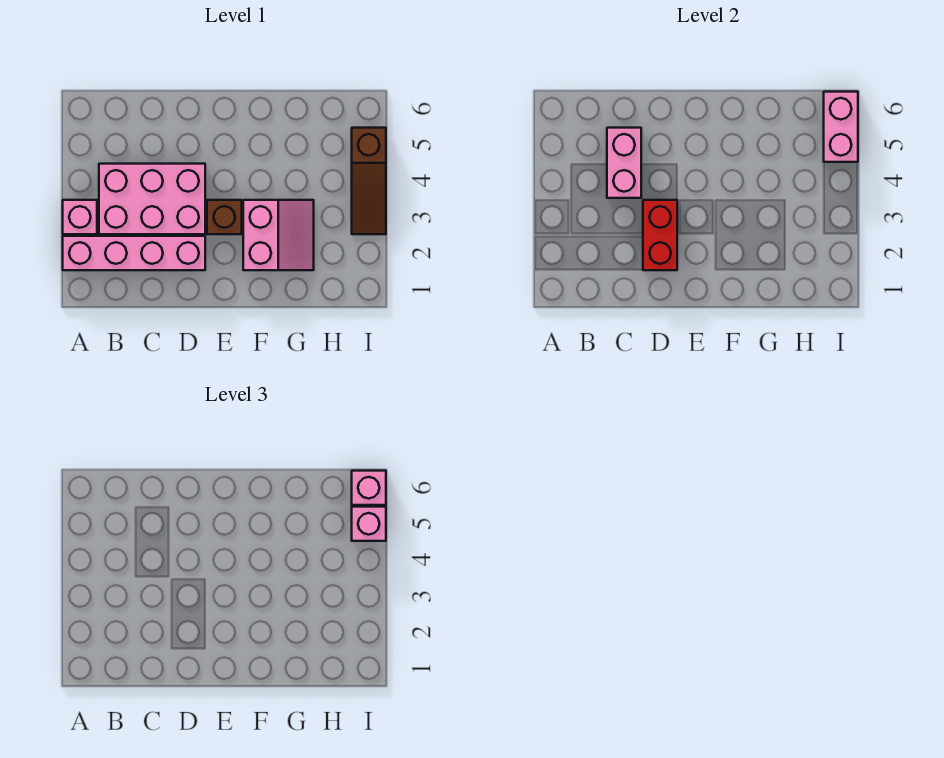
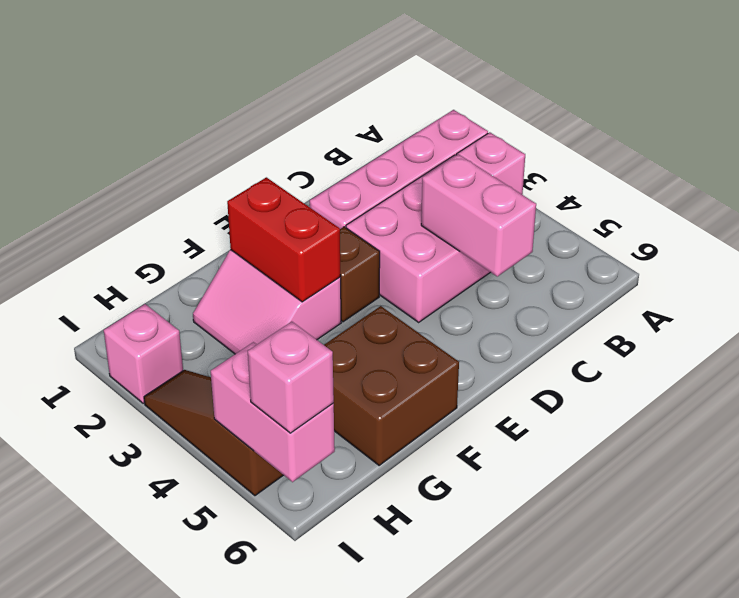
red brick D2:D3 level 2 -> red brick F2:F3 level 2
none -> brown brick F5:G6 level 1
pink brick I5 level 3 -> pink brick I2 level 1

